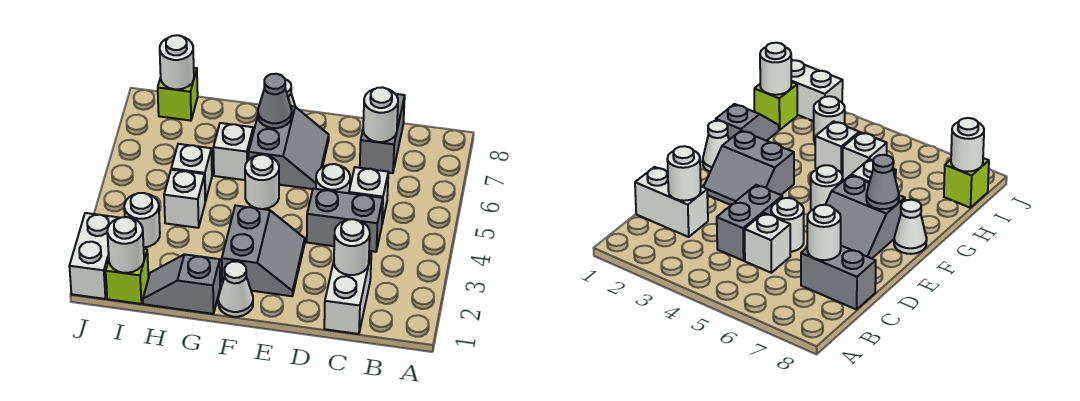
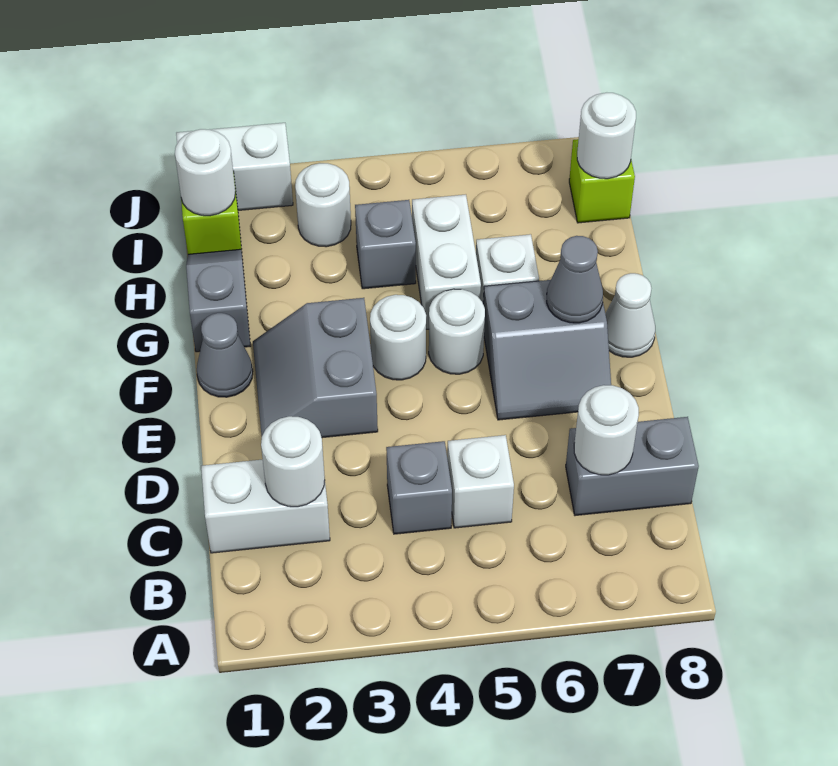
grey brick C4:D4 level 1 -> grey brick C4 level 1
white round brick D5 level 1 -> white round brick F4 level 1
grey slope E2:F3 level 1 top F -> grey slope E2:F3 level 1 top 3
white cone F1 level 1 -> grey cone F1 level 1
white brick H4 level 1 -> grey brick H4 level 1
white brick H5 level 1 -> white brick G5:H5 level 1

